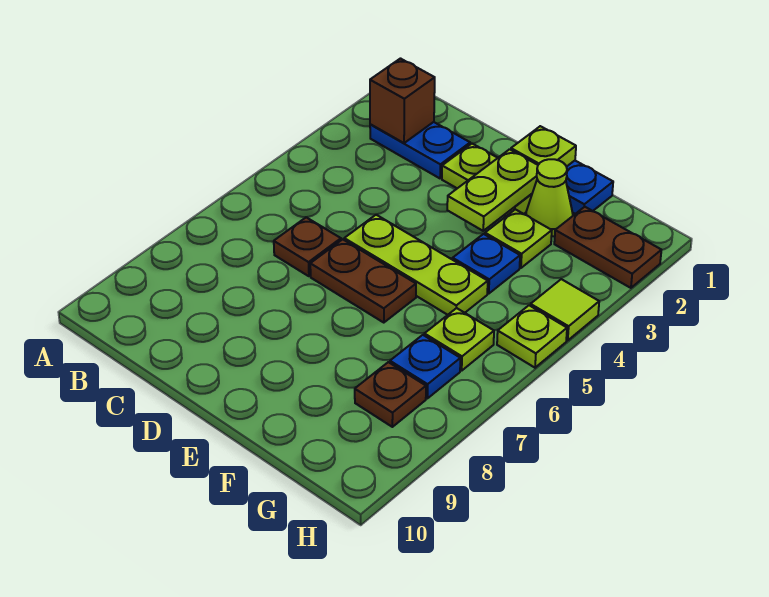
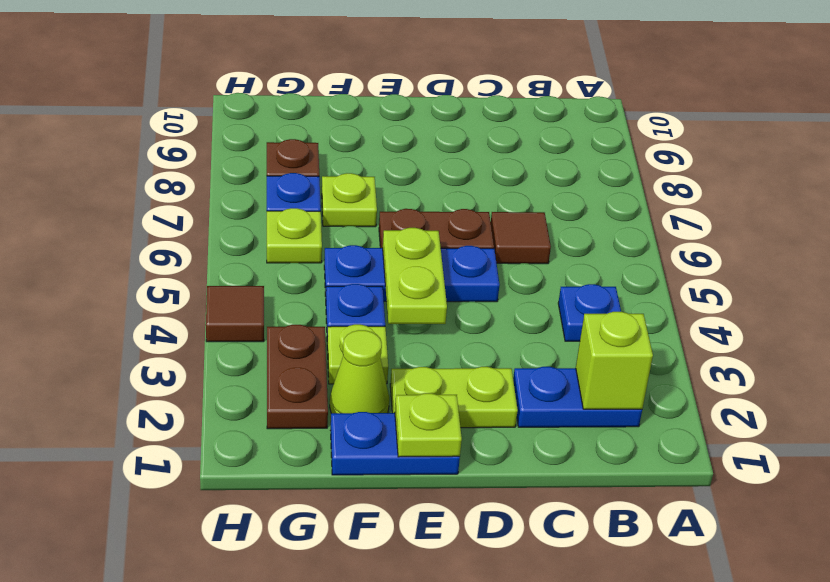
brown brick B2 level 2 -> lime brick B2 level 2
none -> blue plate B4 level 1
brown plate C6 level 1 -> brown tile C6 level 1
lime plate D5:F5 level 1 -> blue plate D5:F5 level 1
lime plate E2:E3 level 2 -> lime plate E4:E5 level 2
brown plate G2:H2 level 1 -> brown plate G2:G3 level 1
lime tile H4 level 1 -> brown tile H4 level 1
lime plate H5 level 1 -> lime plate F7 level 1

